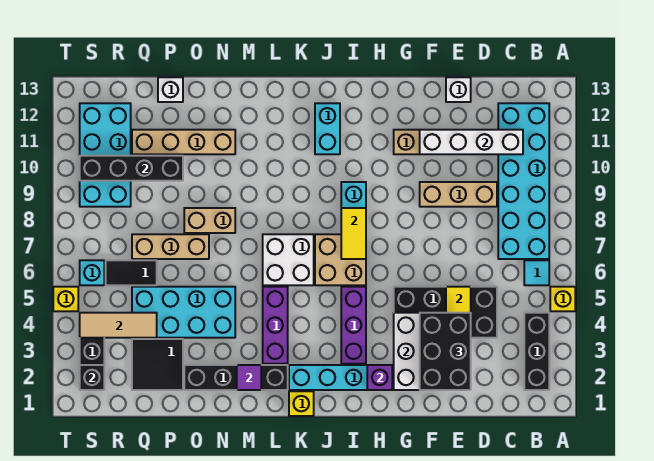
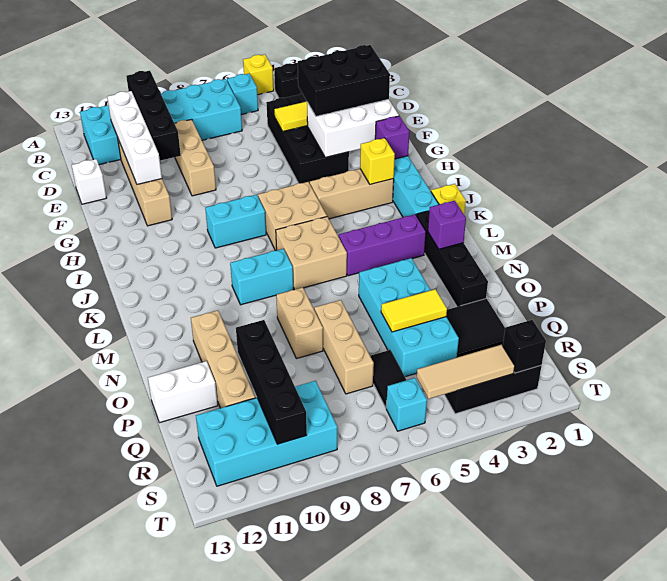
cyan tile B6 level 1 -> cyan brick B6 level 1
none -> black brick B10:E10 level 2
purple brick I3:I5 level 1 -> tan brick I3:I5 level 1
yellow tile I7:I8 level 2 -> yellow tile P4:P5 level 2
cyan brick J11:J12 level 1 -> cyan brick L8:L9 level 1
white brick K6:L7 level 1 -> tan brick K6:L7 level 1
purple tile M2 level 2 -> purple brick M2 level 2
white brick P13 level 1 -> white brick P12:P13 level 1
tan tile Q4:S4 level 2 -> tan tile S3:S5 level 2
yellow brick T5 level 1 -> yellow brick I3 level 2

